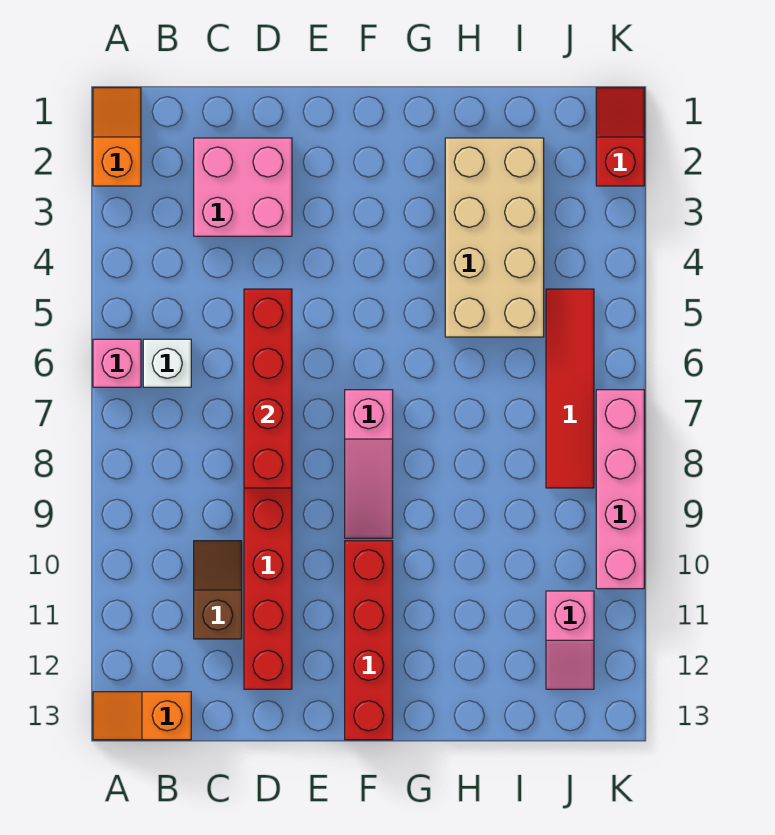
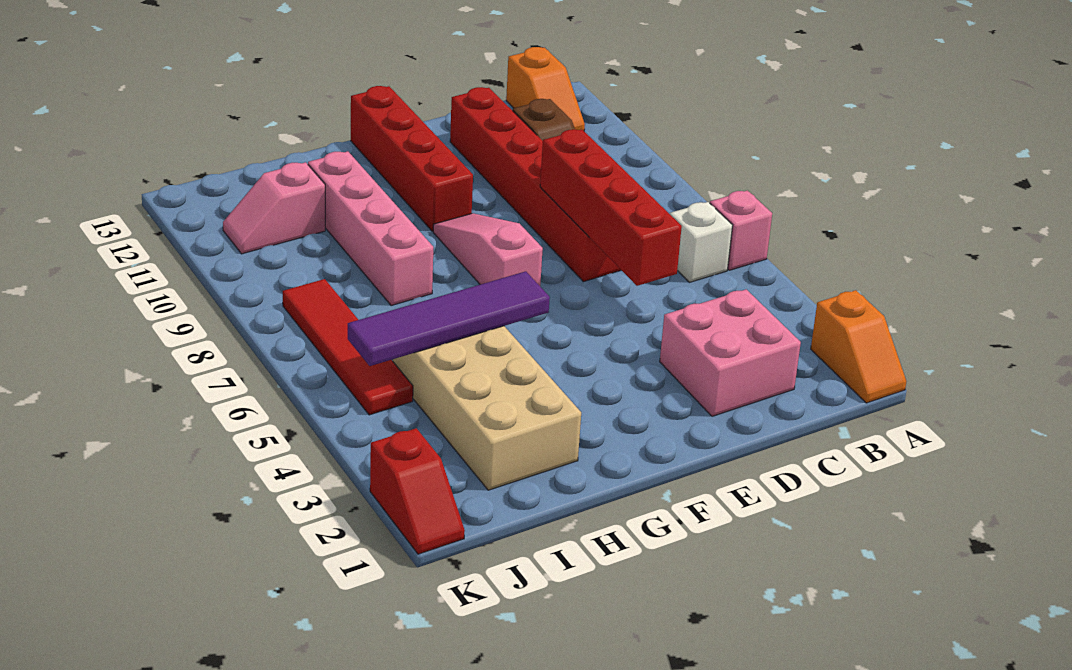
orange slope A13:B13 level 1 top B -> orange slope B12:B13 level 1 top 13
none -> purple tile G5:J5 level 2
pink slope J11:J12 level 1 top 11 -> pink slope I11:J11 level 1 top I
pink brick K7:K10 level 1 -> pink brick H8:H11 level 1

